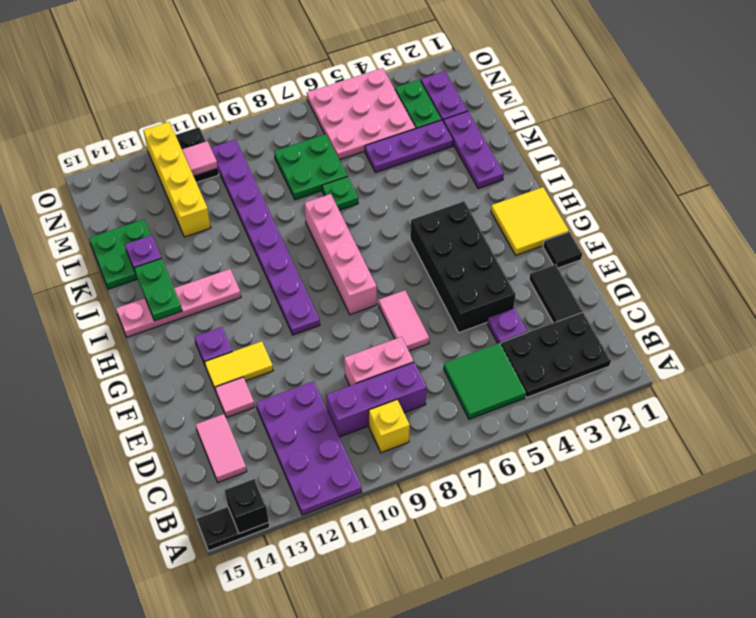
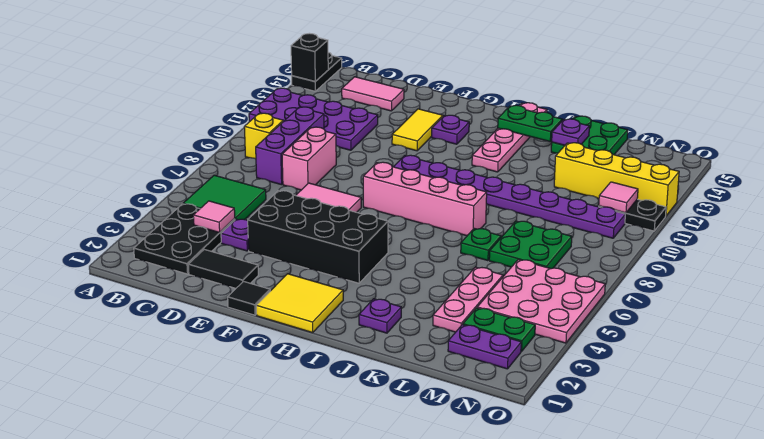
pink tile E13 level 1 -> pink tile C4 level 2
purple plate J2:L2 level 1 -> purple plate J2 level 1
purple plate L3:L5 level 1 -> pink plate L3:L5 level 1

